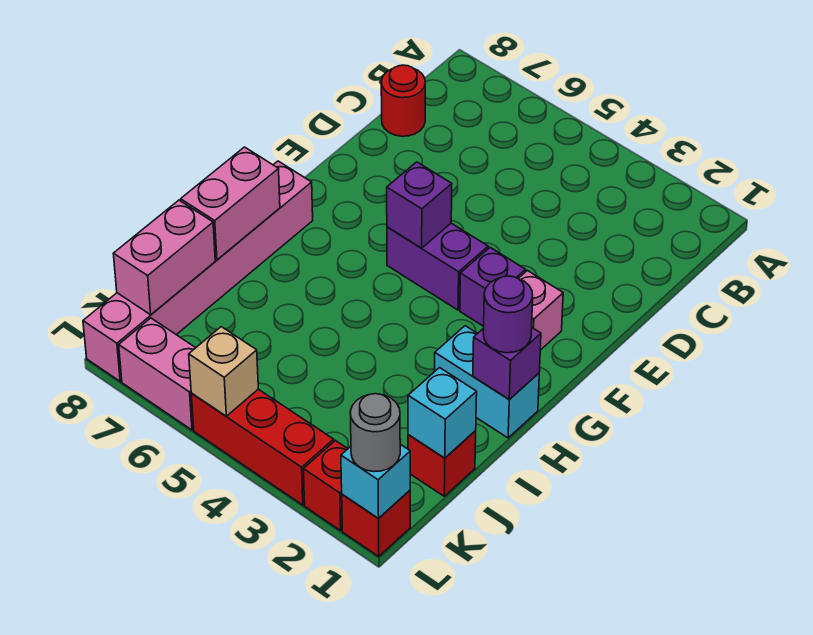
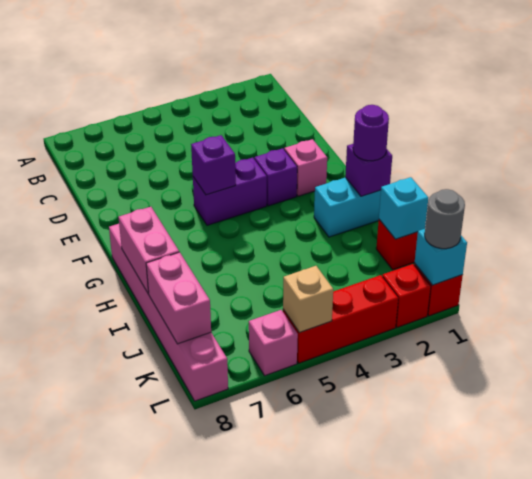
red round brick C8 level 1 -> none
pink brick L6:L7 level 1 -> pink brick L6 level 1

